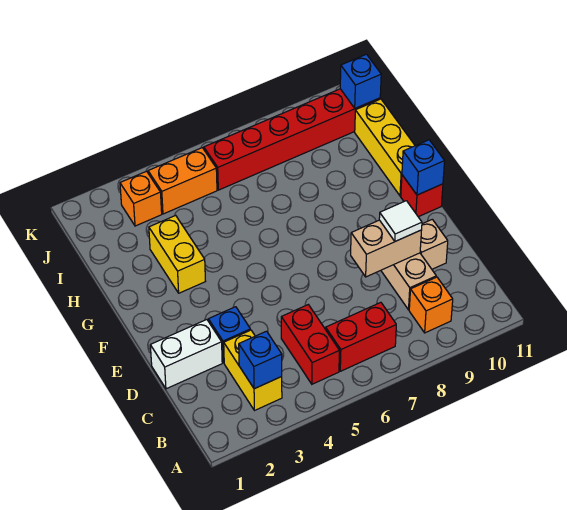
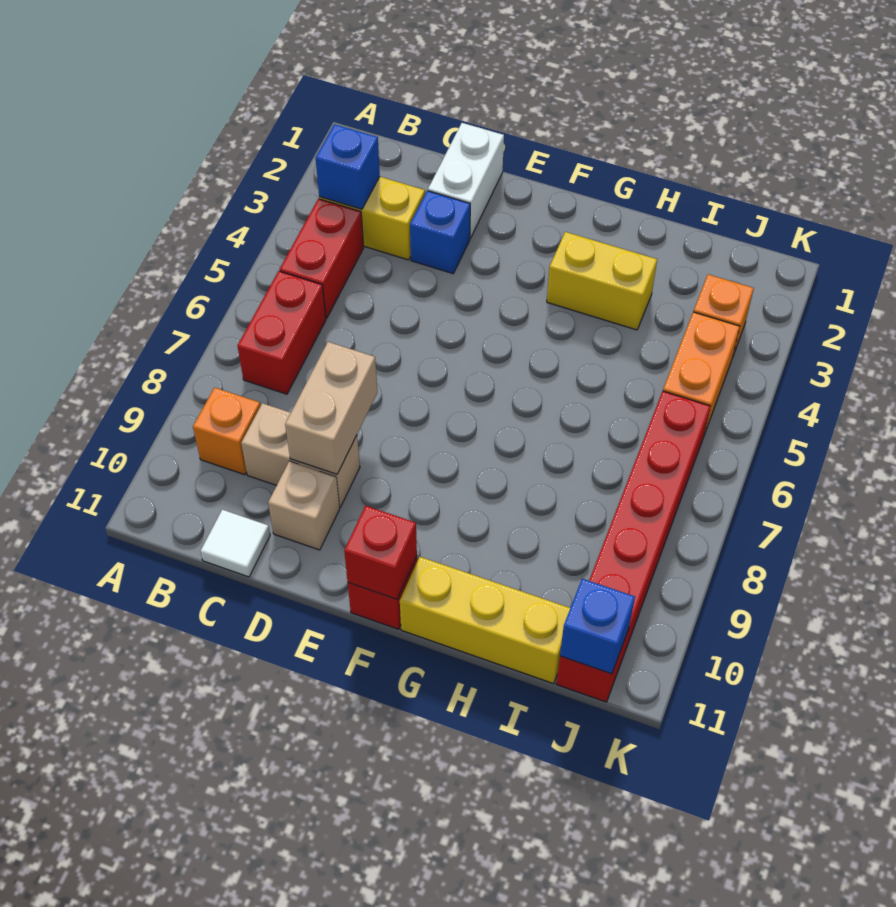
red brick B5:C5 level 1 -> red brick B4:B5 level 1
white tile D9 level 3 -> white tile C11 level 1
blue brick F11 level 2 -> red brick F11 level 2

